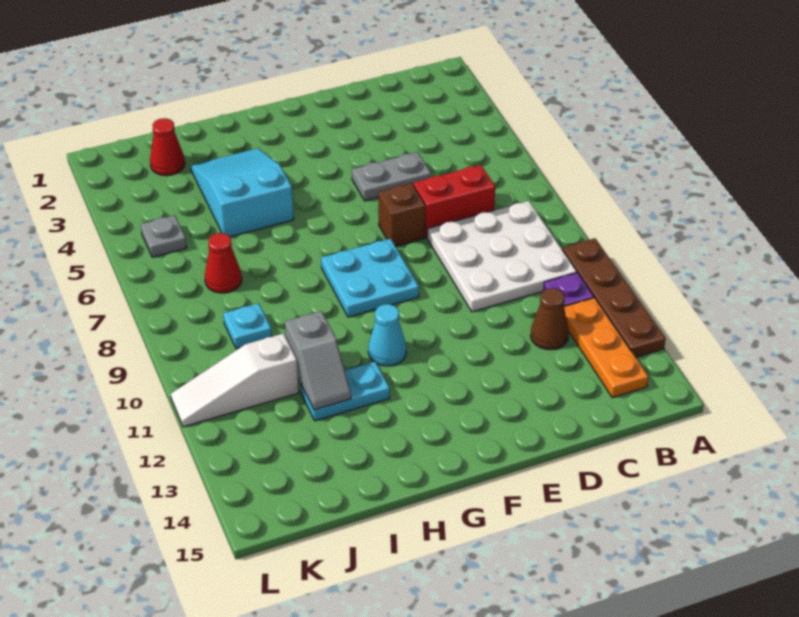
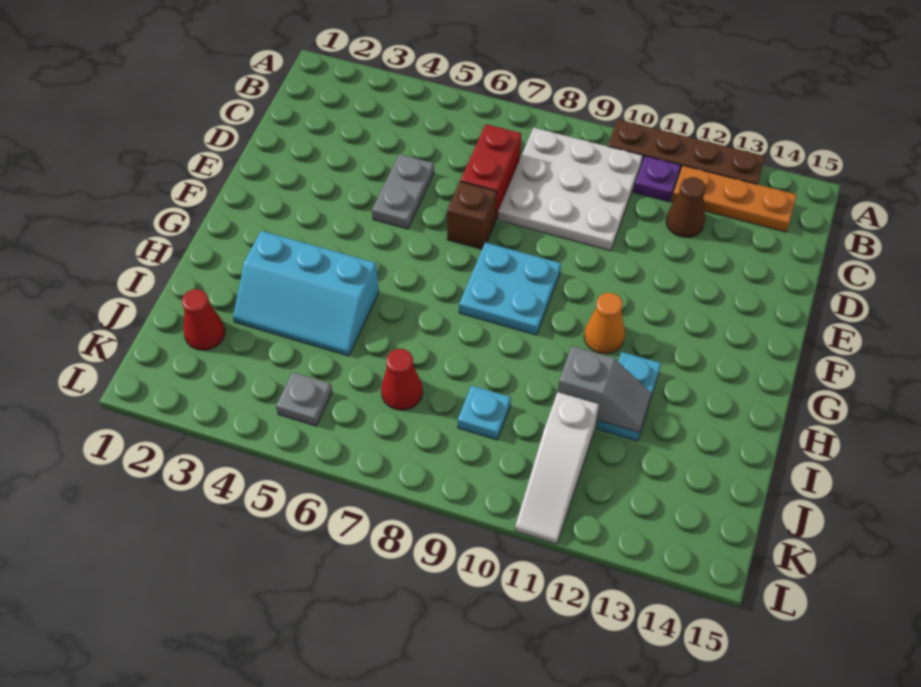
cyan cone G11 level 1 -> orange cone G11 level 1
cyan slope H3:I5 level 1 top 5 -> cyan slope H3:I5 level 1 top H

